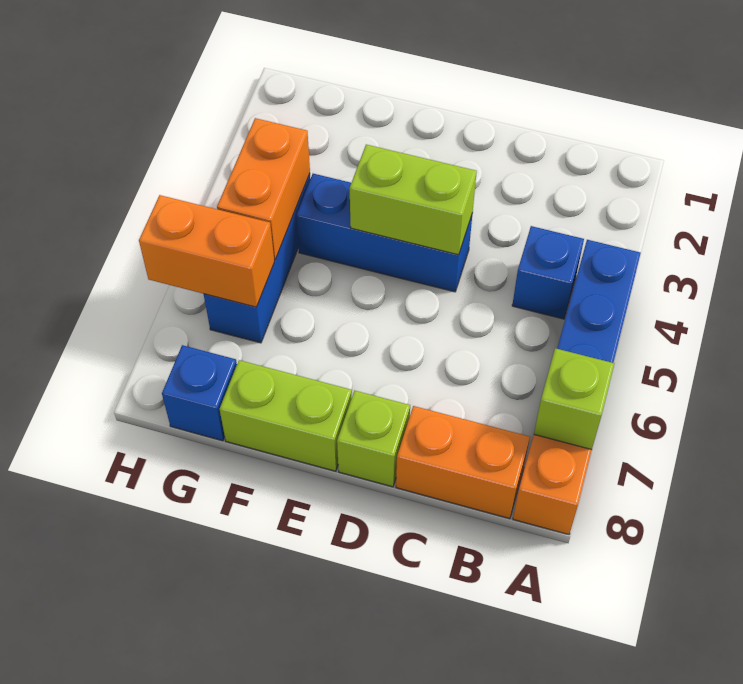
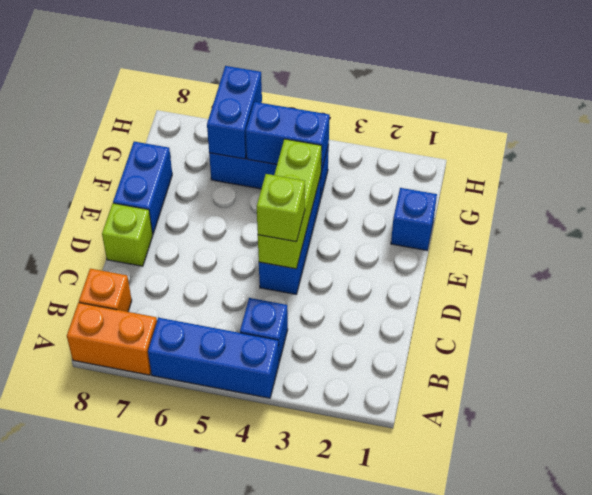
lime brick A7 level 2 -> lime brick D4 level 3
orange brick B8:C8 level 1 -> orange brick B8 level 1
lime brick D4:E4 level 2 -> lime brick D4:F4 level 2
lime brick E8:F8 level 1 -> blue brick E8:F8 level 1
orange brick G4:G5 level 2 -> blue brick G4:G5 level 2
orange brick G6:H6 level 2 -> blue brick G6:H6 level 2
blue brick G8 level 1 -> blue brick F1 level 1

